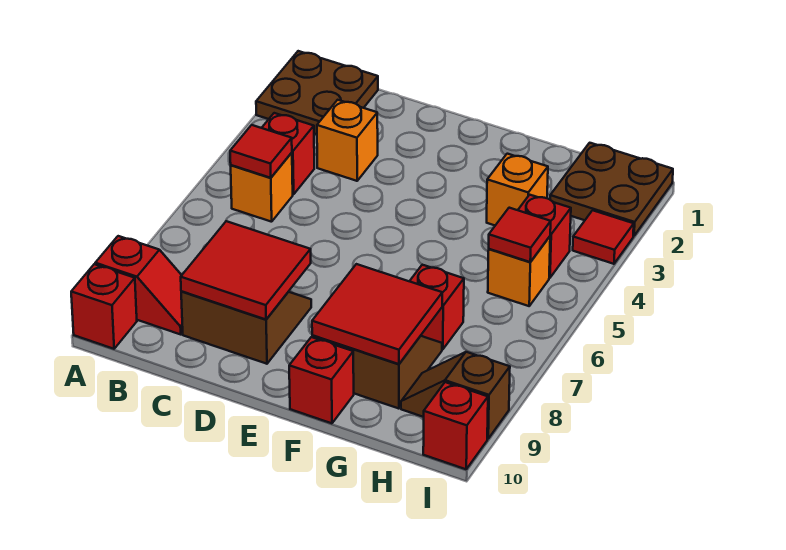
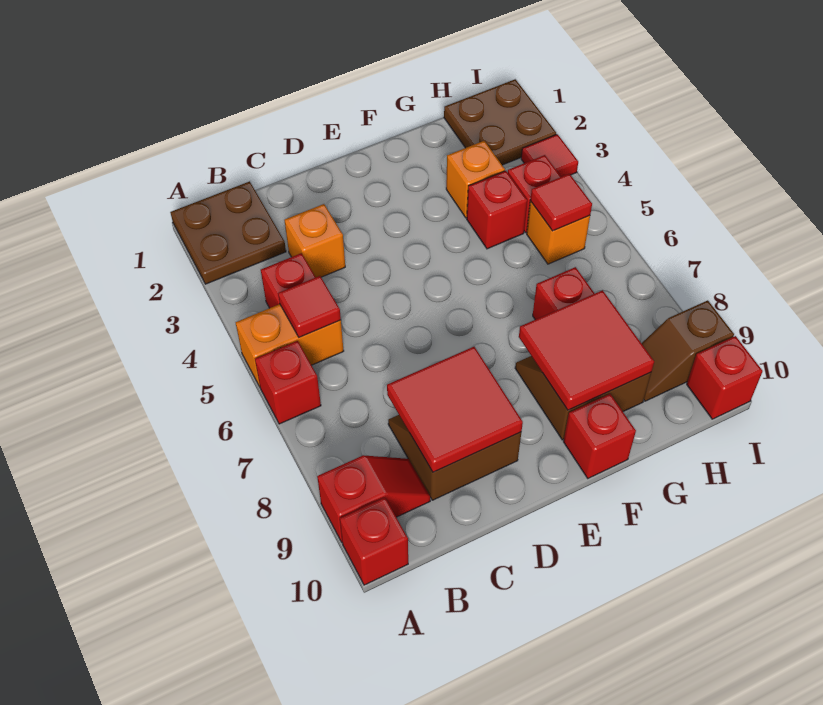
none -> red brick A6 level 1
orange brick B5 level 1 -> orange brick A5:B5 level 1
none -> red brick G4 level 1

